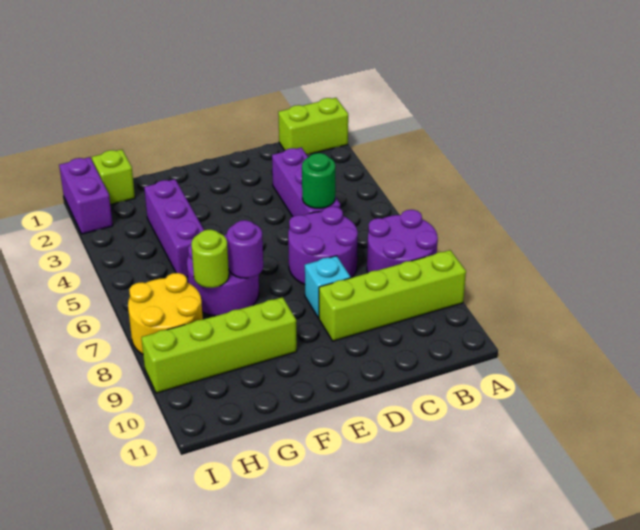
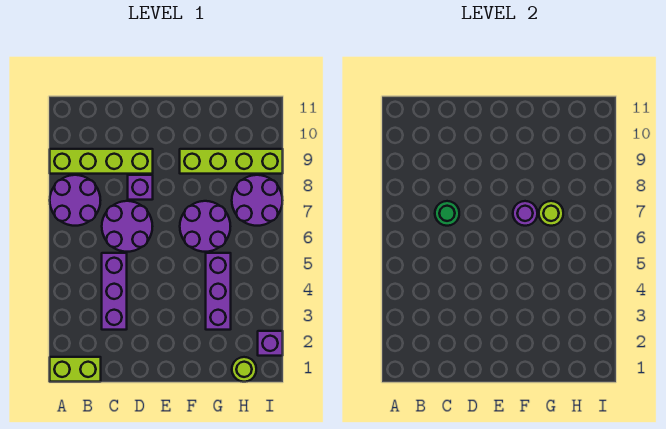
green round brick C5 level 2 -> green round brick C7 level 2
cyan brick D8 level 1 -> purple brick D8 level 1
lime brick H1 level 1 -> lime round brick H1 level 1
yellow round brick H7:I8 level 1 -> purple round brick H7:I8 level 1
purple brick I1:I2 level 1 -> purple brick I2 level 1

